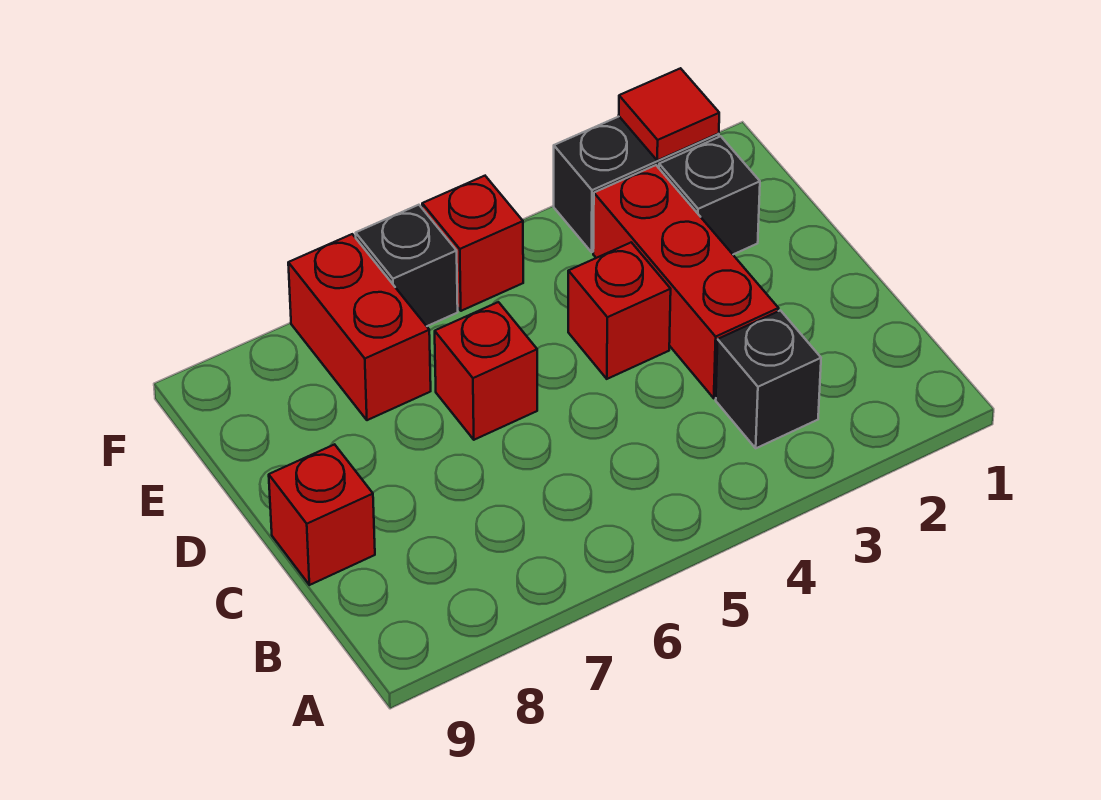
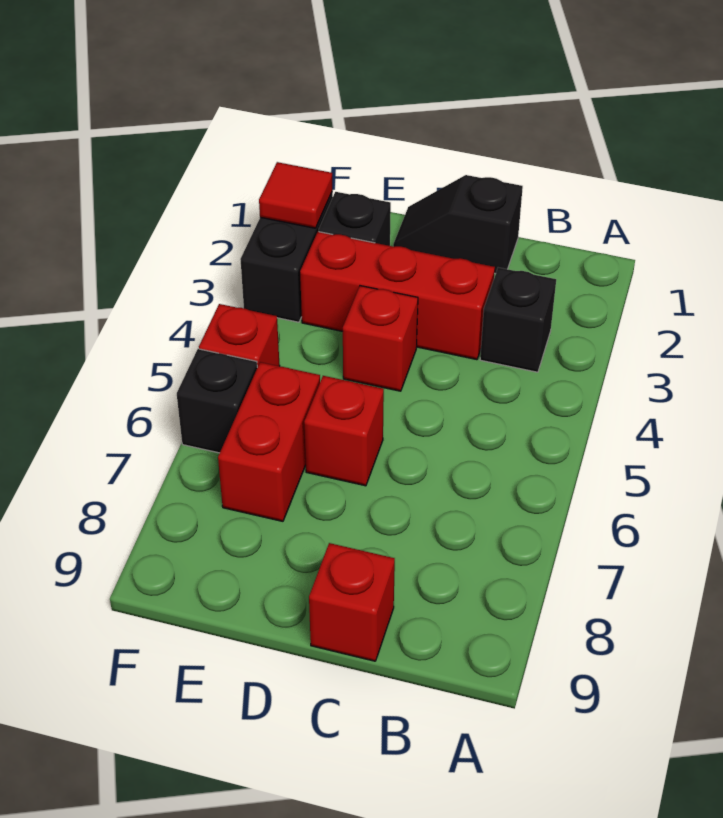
none -> black slope C1:D1 level 1 top C
red brick E7:F7 level 1 -> red brick E6:E7 level 1

